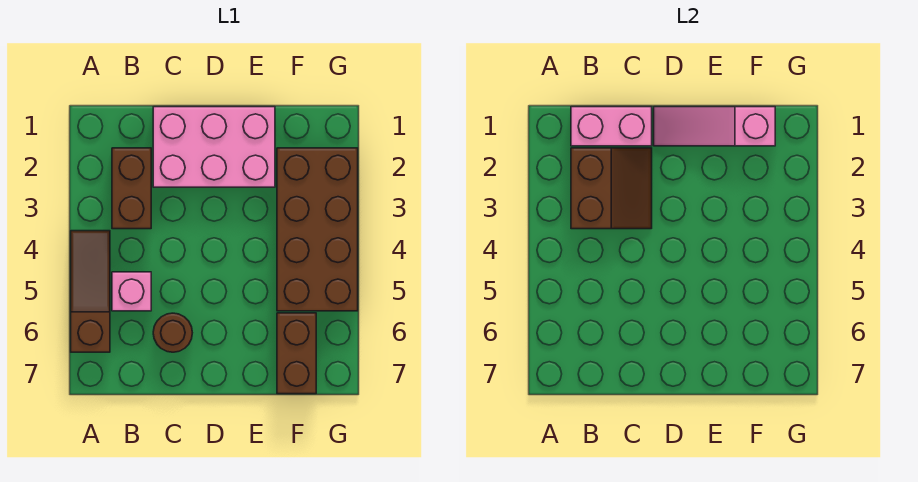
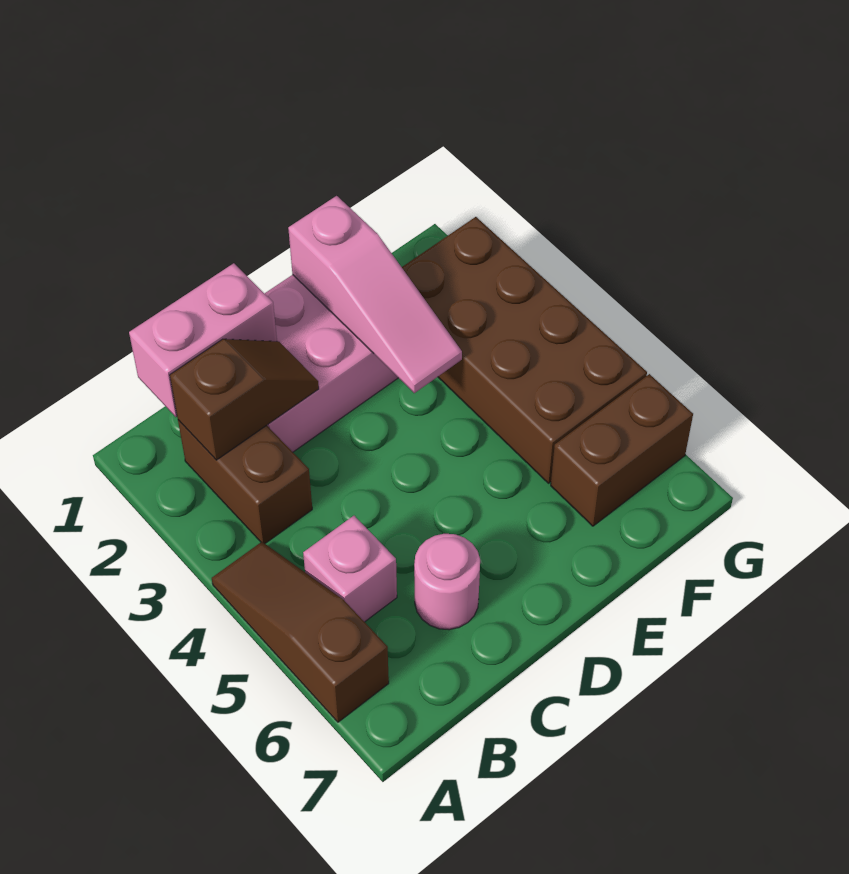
brown slope B2:C3 level 2 top B -> brown slope B2:C2 level 2 top B
brown round brick C6 level 1 -> pink round brick C6 level 1
pink slope D1:F1 level 2 top F -> pink slope E1:E3 level 2 top 1
brown brick F6:F7 level 1 -> brown brick F6:G6 level 1

